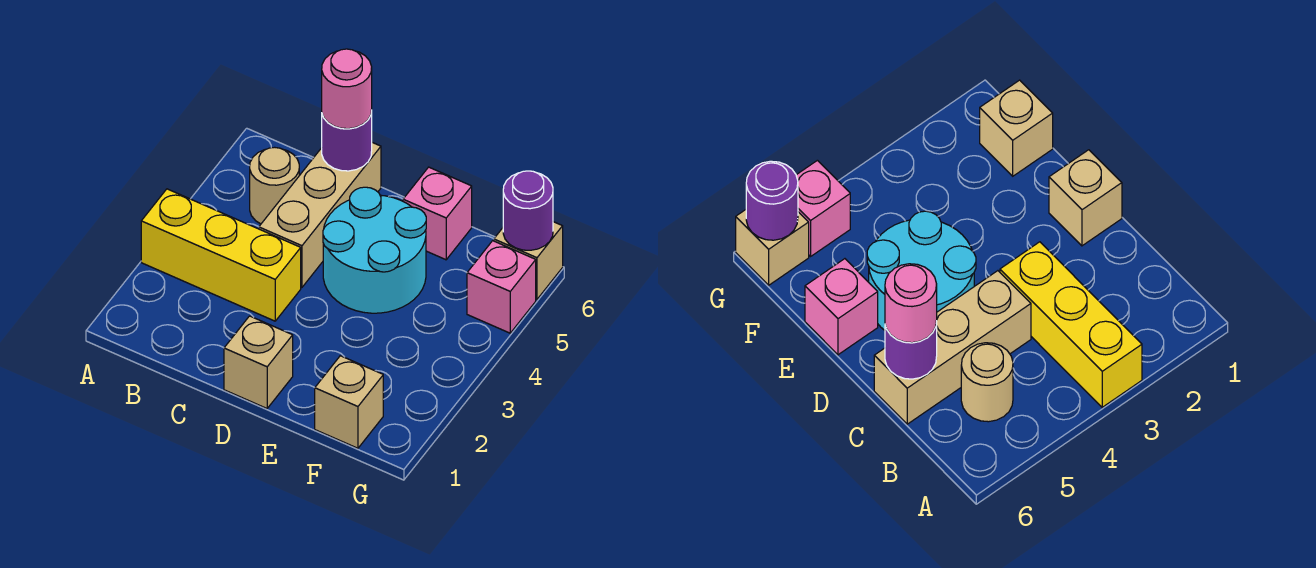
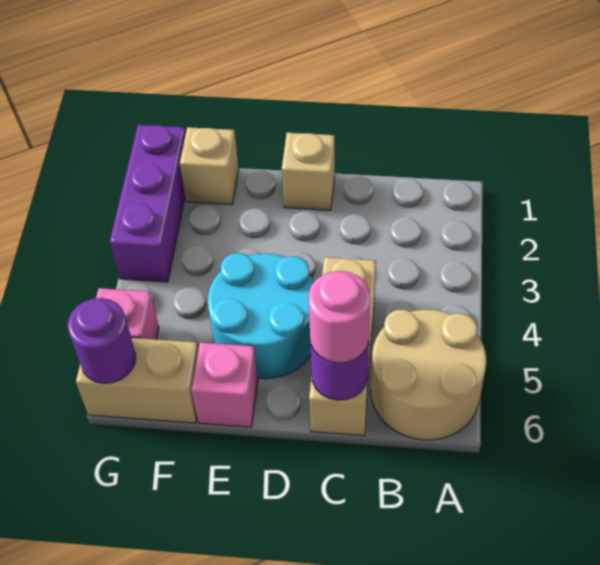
yellow brick A3:C3 level 1 -> none
tan round brick B5 level 1 -> tan round brick A5:B6 level 1
none -> purple brick G1:G3 level 1
tan brick G6 level 1 -> tan brick F6:G6 level 1

